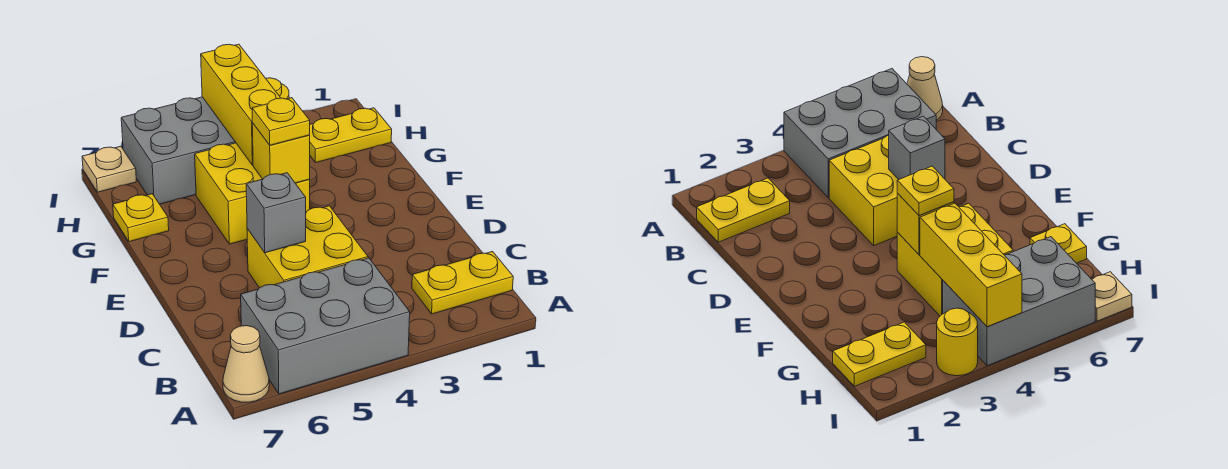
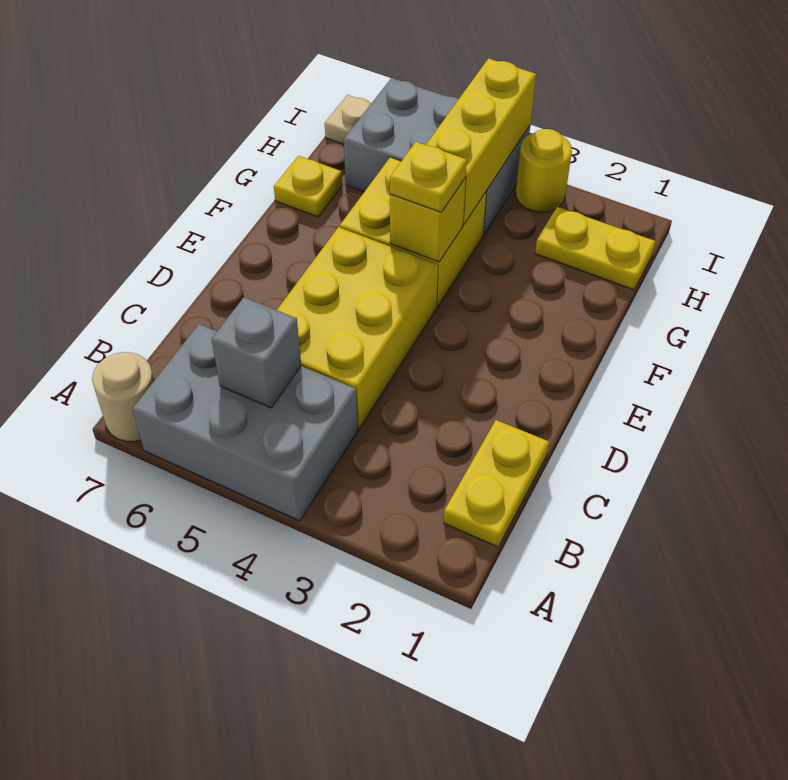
tan cone A7 level 1 -> tan round brick A7 level 1
yellow plate B1:B2 level 1 -> yellow plate B1:C1 level 1
yellow brick C4:D5 level 1 -> yellow brick C4:E5 level 1
grey brick D5 level 2 -> grey brick B5 level 2

